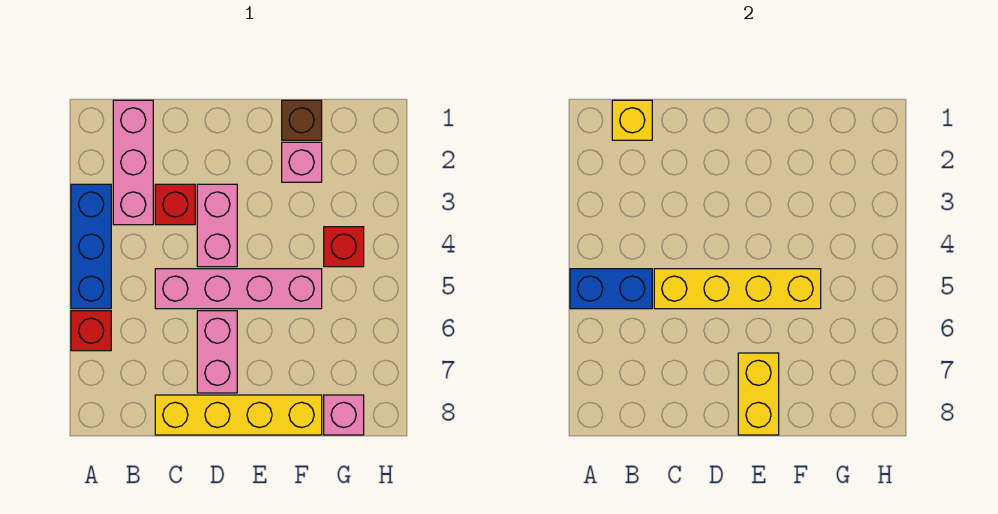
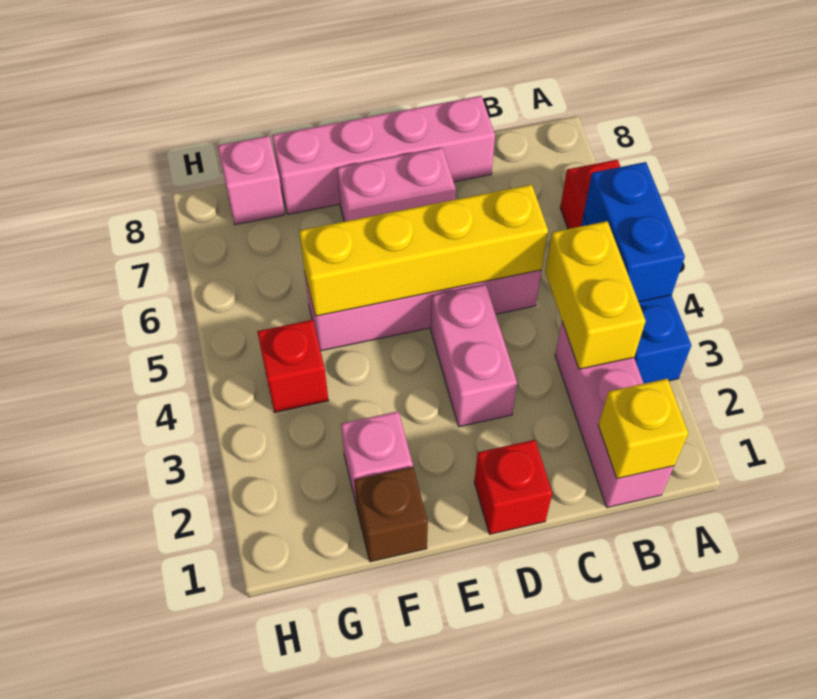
blue brick A5:B5 level 2 -> blue brick A4:A5 level 2
red brick C3 level 1 -> red brick D1 level 1
yellow brick C8:F8 level 1 -> pink brick C8:F8 level 1
pink brick D6:D7 level 1 -> pink brick D7:E7 level 1
yellow brick E7:E8 level 2 -> yellow brick B3:B4 level 2

